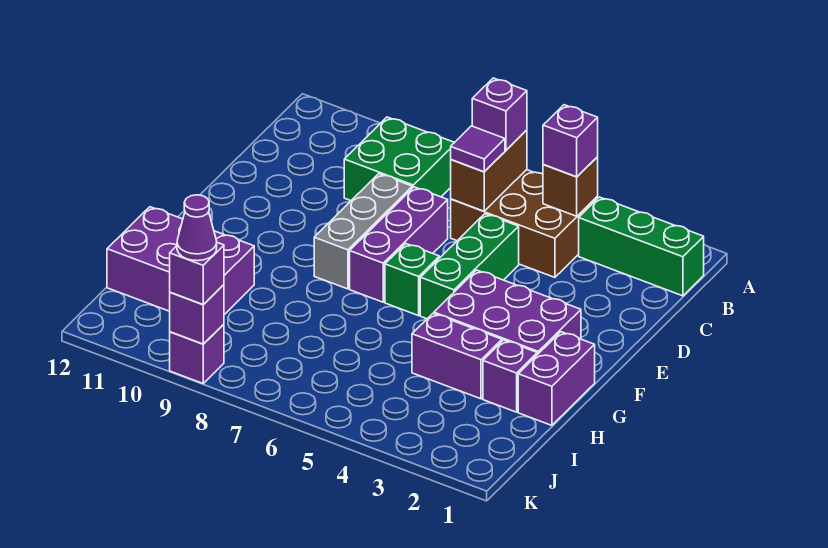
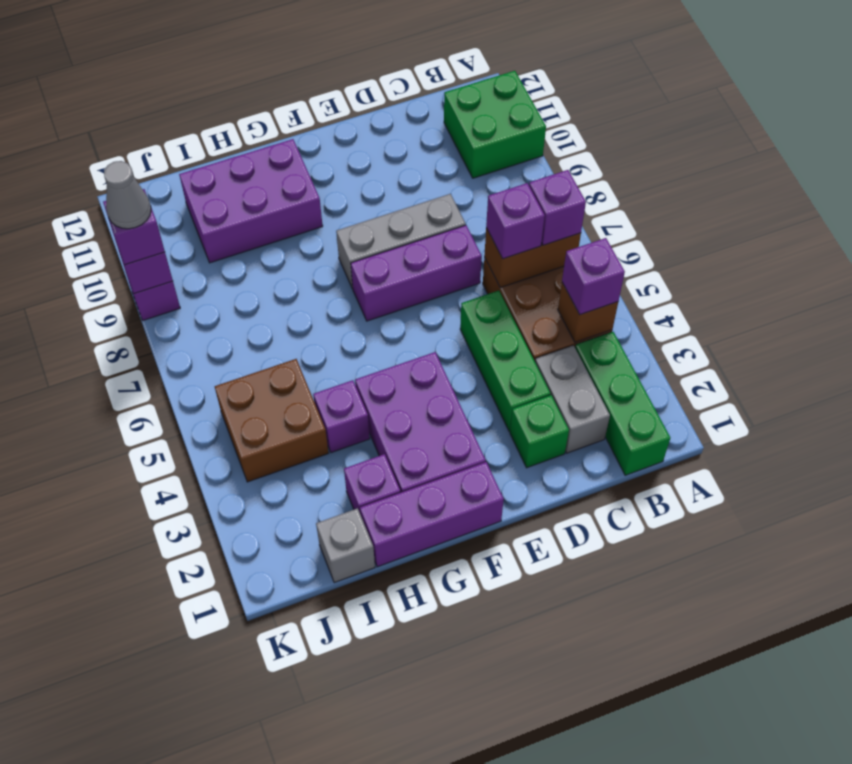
green brick B8:C9 level 1 -> green brick A10:B11 level 1
none -> grey brick C2:C3 level 1
purple tile C6 level 3 -> purple brick C6 level 3
green brick D5:F5 level 1 -> green brick D3:D5 level 1
green brick F6 level 1 -> green brick D2 level 1
purple brick G1:H1 level 1 -> purple brick F1:H1 level 1
purple brick H3:H4 level 1 -> purple brick H4 level 1
purple brick H10:I12 level 1 -> purple brick G10:I11 level 1
none -> grey brick I1 level 1
none -> brown brick I4:J5 level 1
purple cone K9 level 4 -> grey cone K9 level 4

